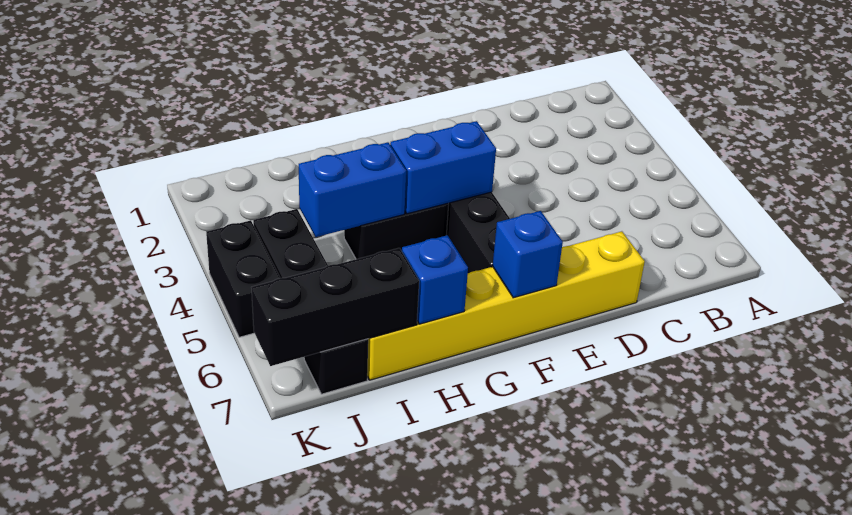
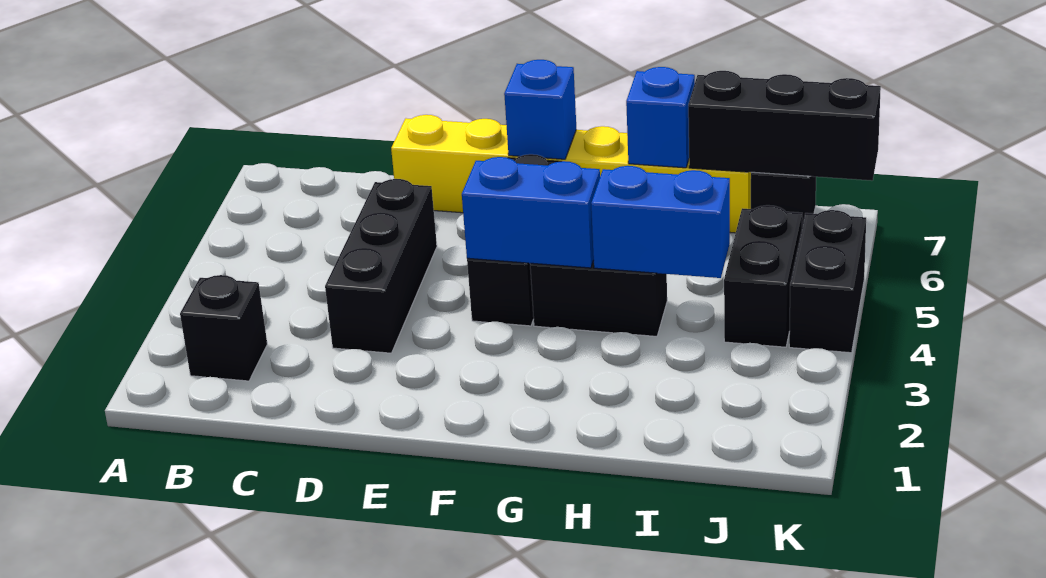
none -> black brick B2 level 1
none -> black brick D3:D5 level 1

